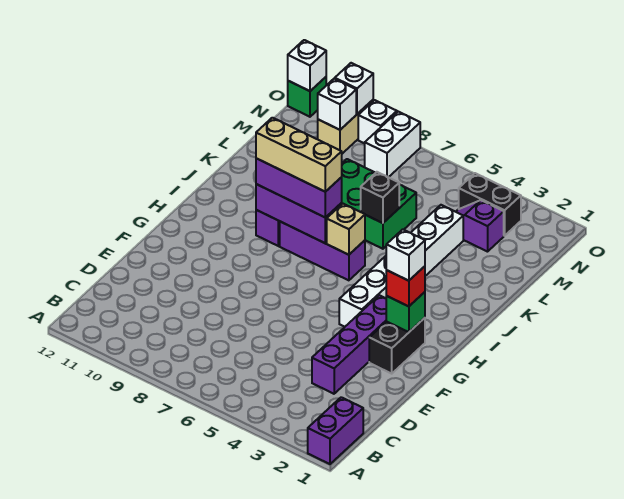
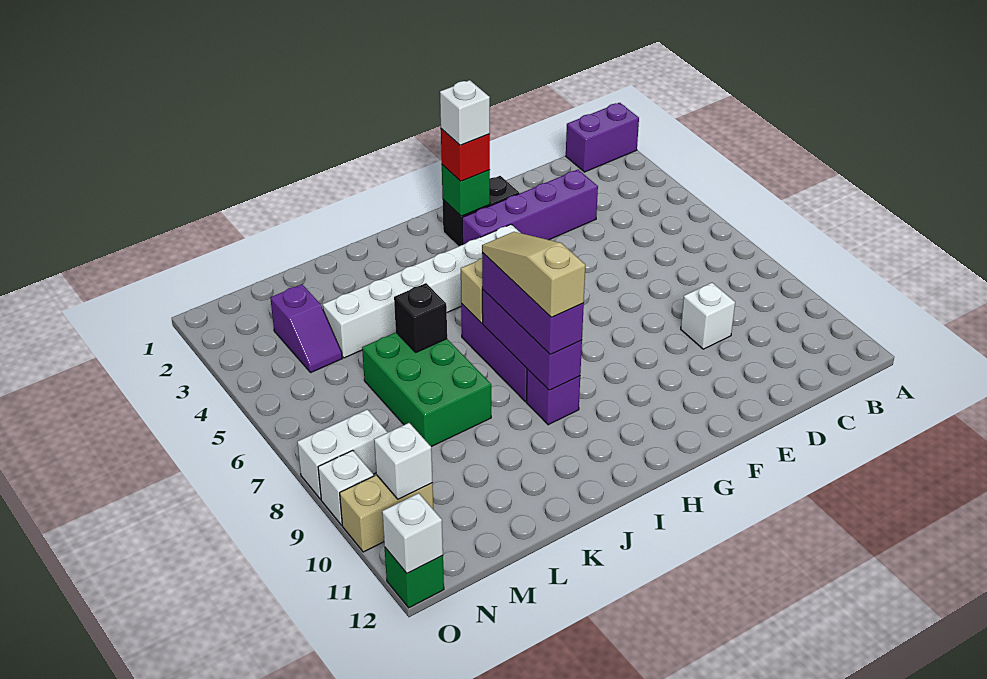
tan brick I7:I9 level 4 -> tan slope I7:I9 level 4 top 9
black brick N3:N4 level 1 -> none
white brick O10 level 2 -> white brick D9 level 1

